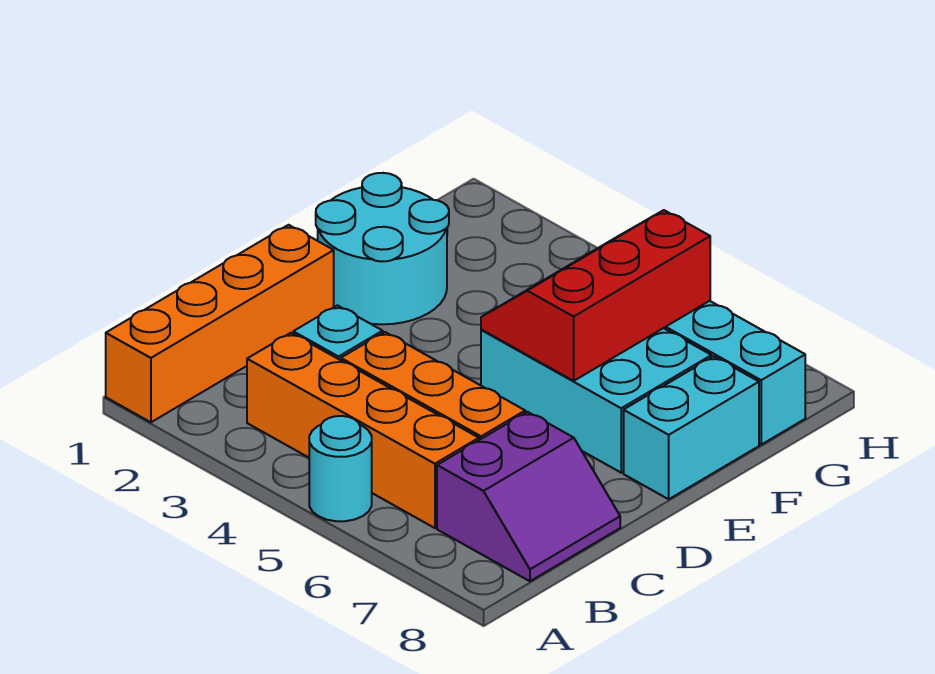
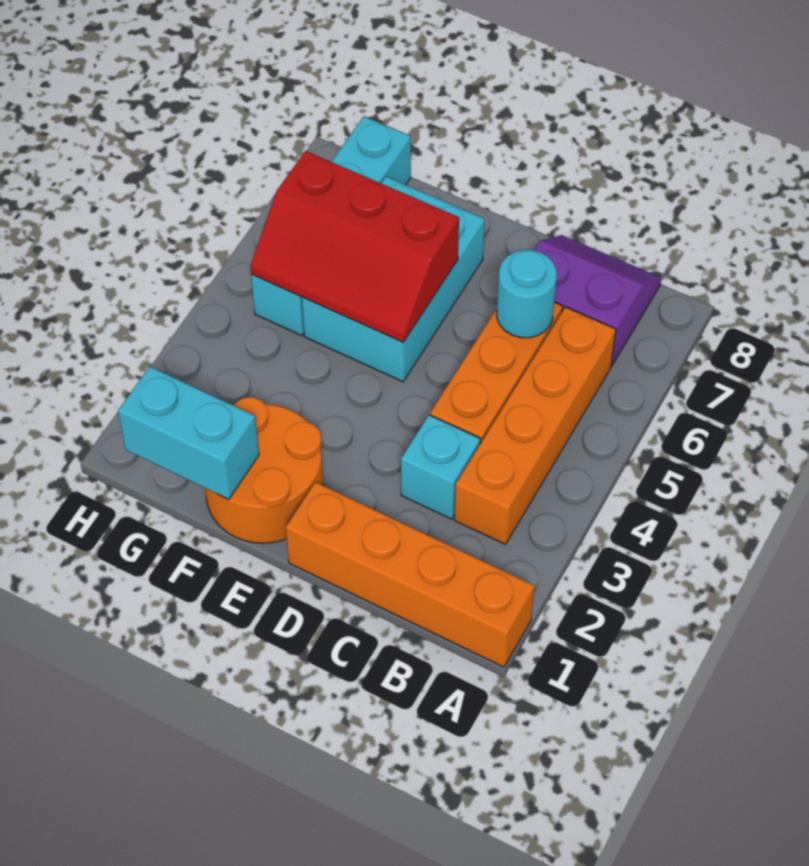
cyan round brick A5 level 1 -> cyan round brick C6 level 2
cyan round brick E1:F2 level 1 -> orange round brick E1:F2 level 1
cyan brick E8:F8 level 1 -> cyan brick F1:G1 level 2

